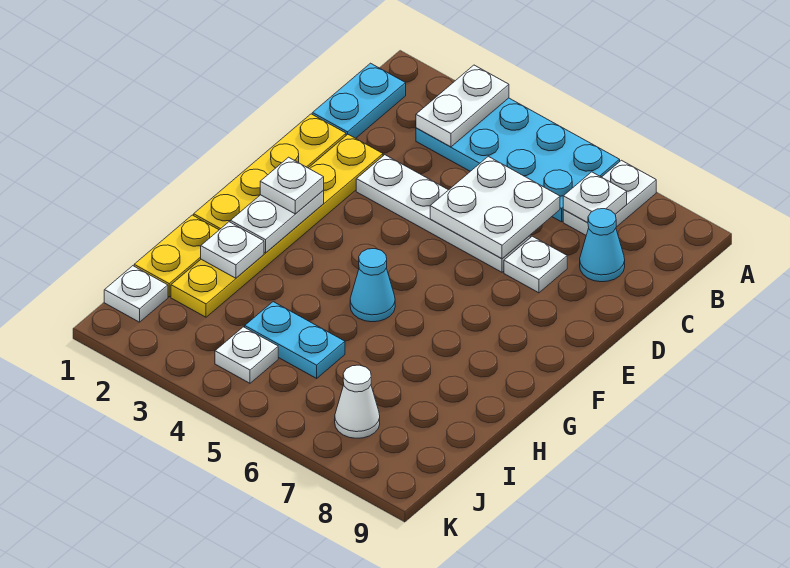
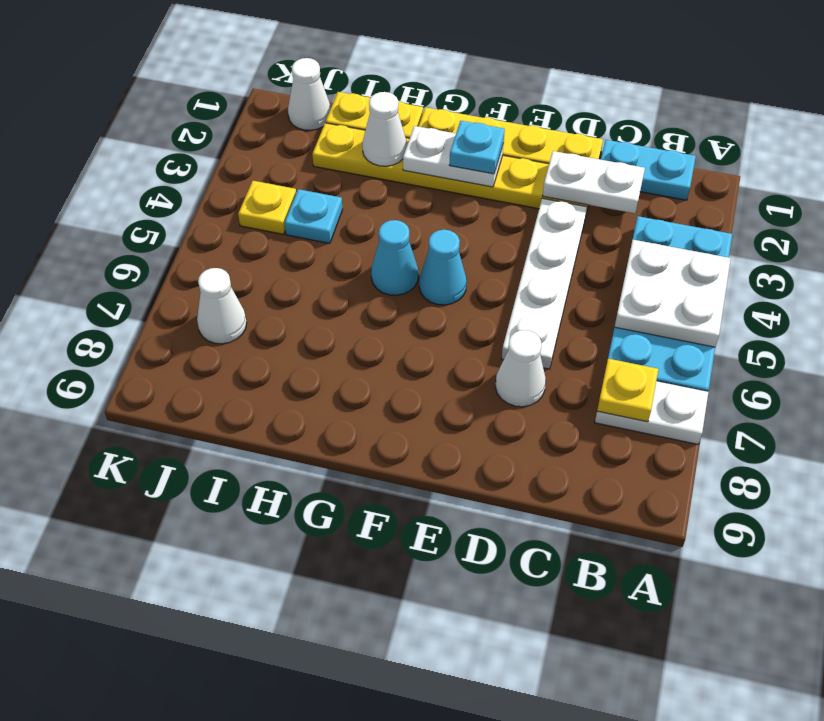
white plate A3:B3 level 2 -> white plate C2:D2 level 2
white plate B7 level 2 -> yellow plate B7 level 2
white plate C5:D6 level 2 -> white plate A4:B5 level 2
cyan cone C8 level 1 -> cyan cone F5 level 1
white plate D7 level 1 -> white cone D7 level 1
white plate F2 level 3 -> cyan plate F2 level 3
white plate H2 level 2 -> white cone H2 level 2
cyan plate I4:I5 level 1 -> cyan plate I4 level 1
white plate J1 level 1 -> white cone J1 level 1
white plate J4 level 1 -> yellow plate J4 level 1

